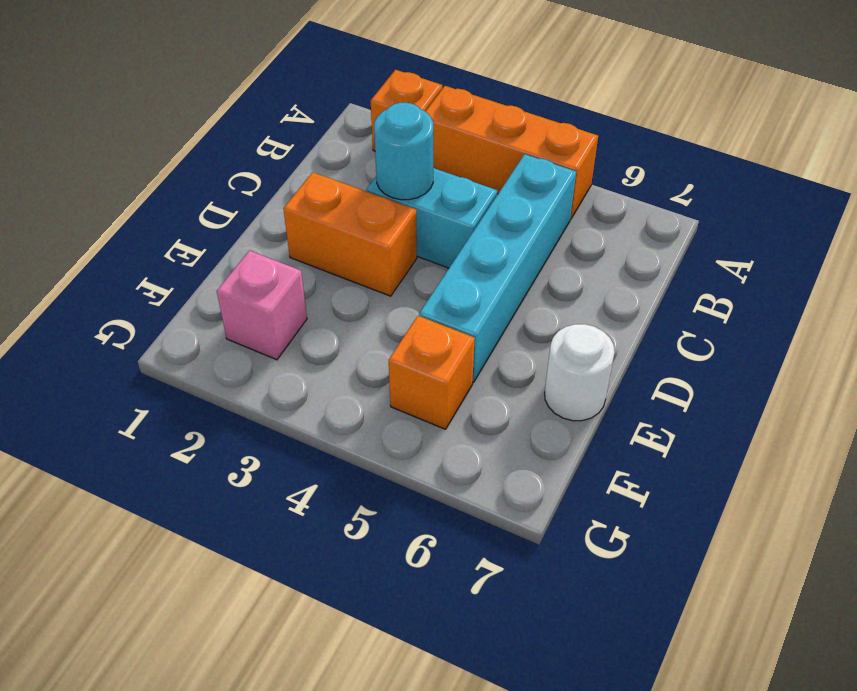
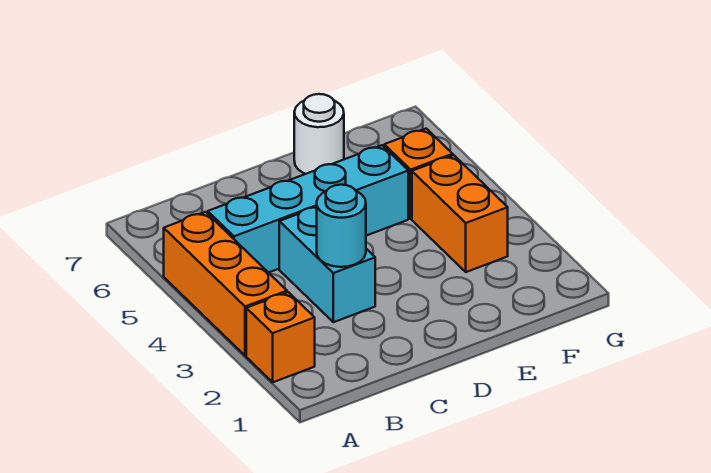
orange brick D2:D3 level 1 -> orange brick F3:F4 level 1
pink brick F2 level 1 -> none

